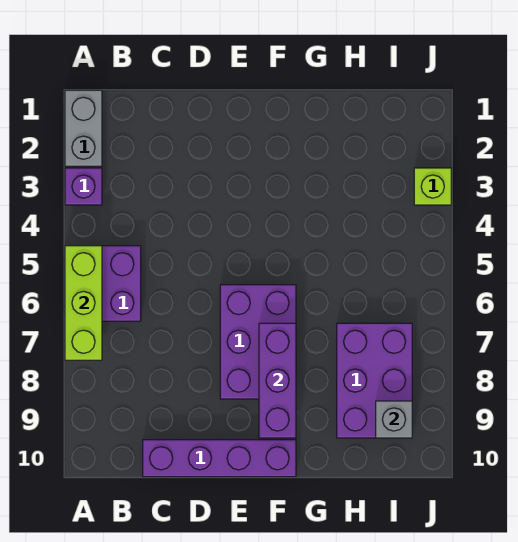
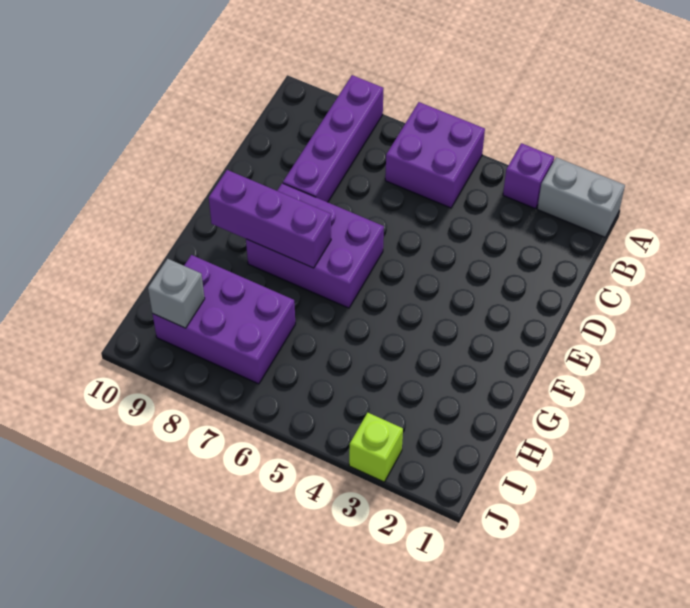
lime brick A5:A7 level 2 -> none
purple brick C10:F10 level 1 -> purple brick A8:D8 level 1

